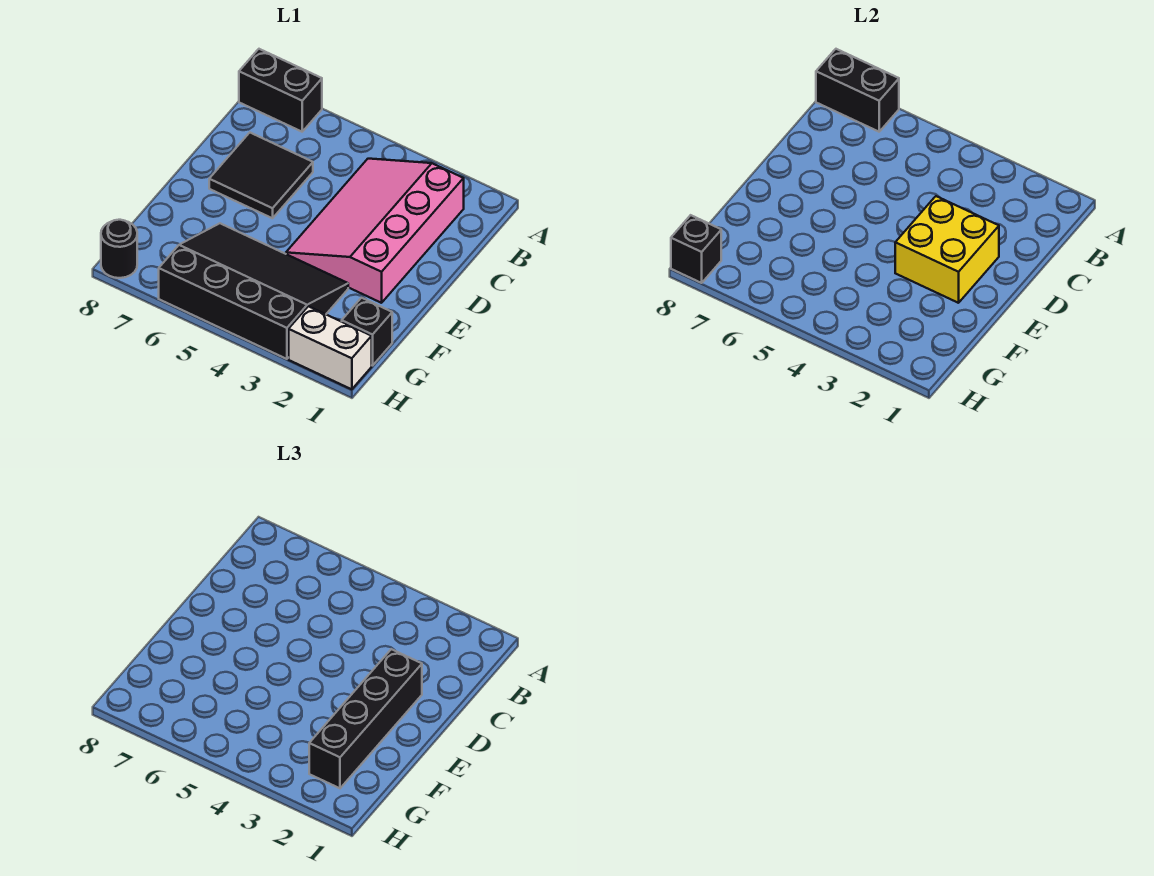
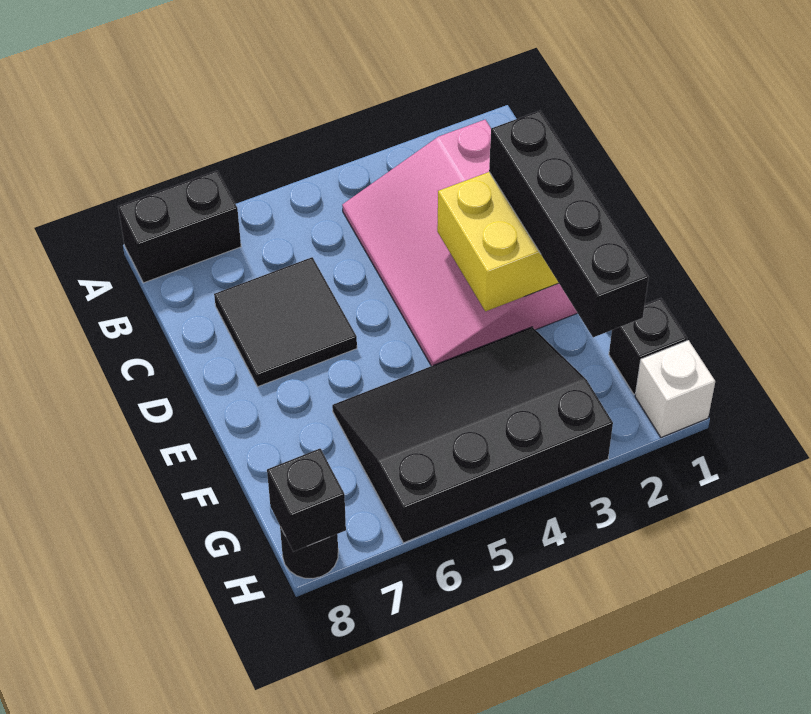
black brick A7:A8 level 2 -> none
white brick H1:H2 level 1 -> white brick H1 level 1

